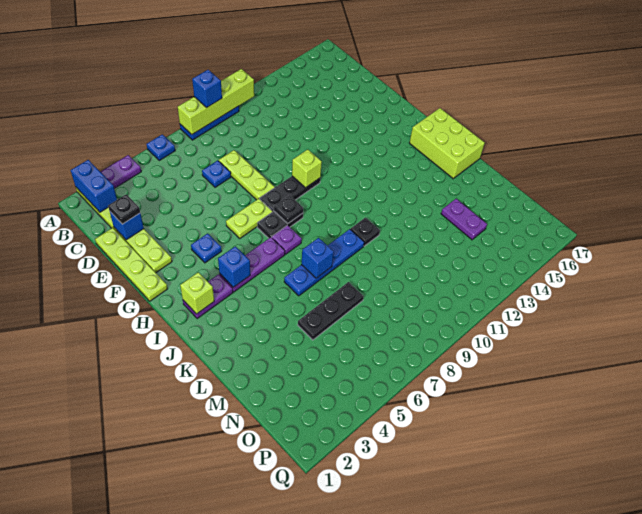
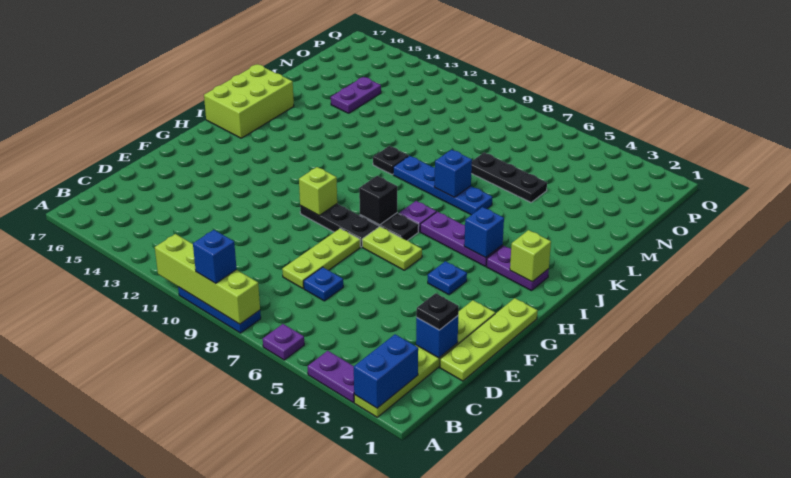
blue plate A6 level 1 -> purple plate A6 level 1
black plate H8 level 2 -> black brick H8 level 2

